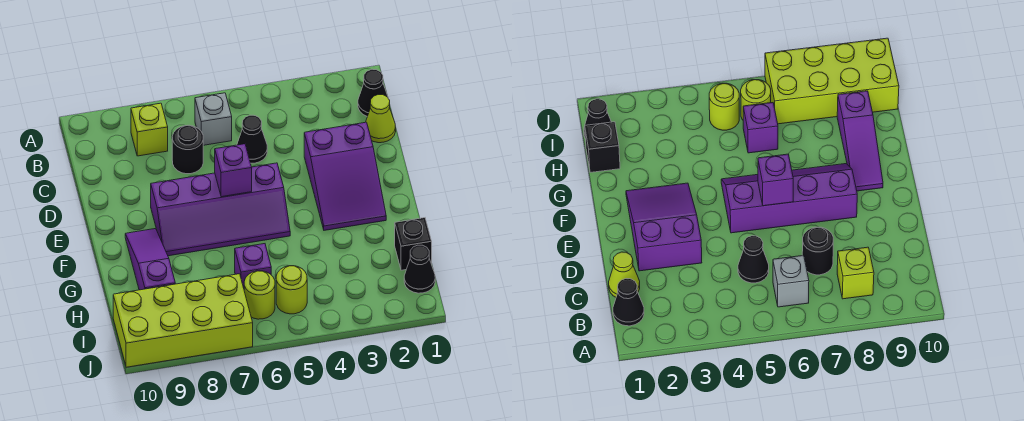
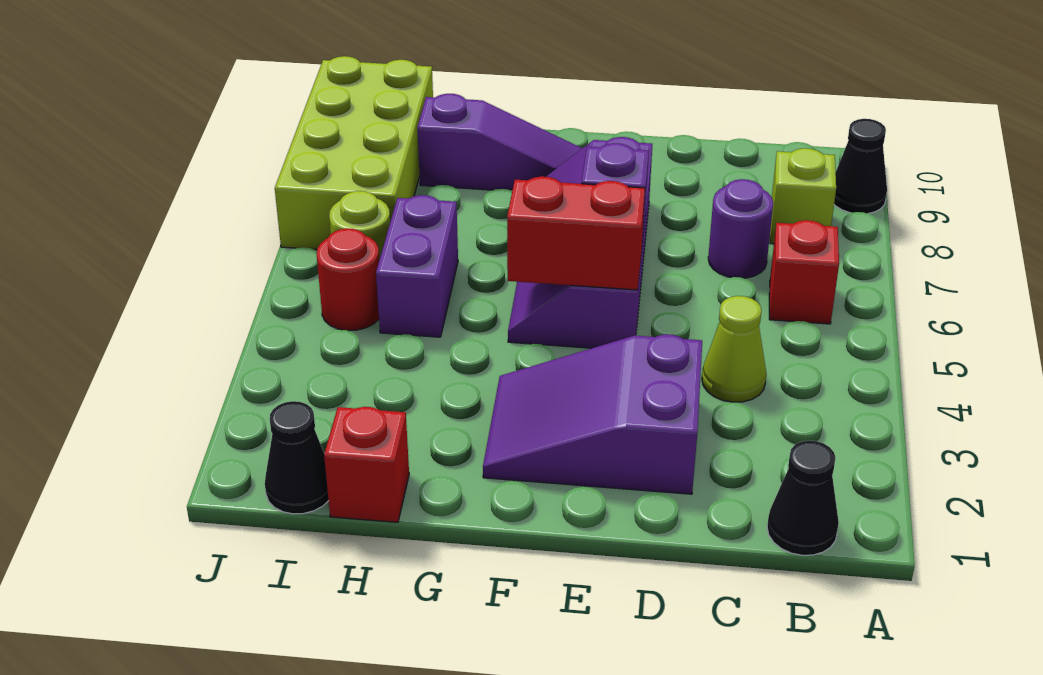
grey brick B6 level 1 -> red brick B6 level 1
lime cone C1 level 1 -> lime cone C4 level 1
black cone C5 level 1 -> black cone A9 level 1
black round brick C7 level 1 -> purple round brick C7 level 1
none -> red brick E5:F5 level 2
black brick H1 level 1 -> red brick H1 level 1
purple brick H6 level 1 -> purple brick H5:H6 level 1
lime round brick I5 level 1 -> red round brick I5 level 1

